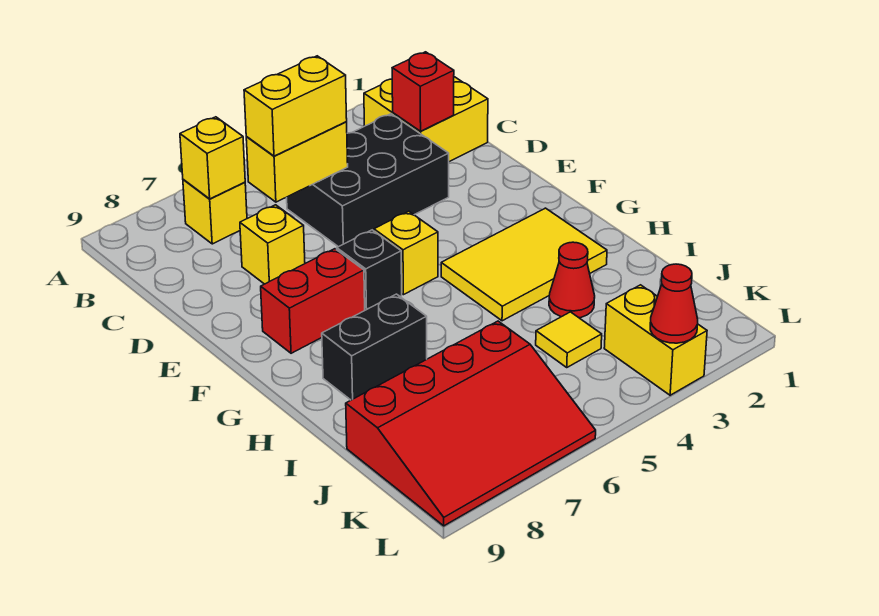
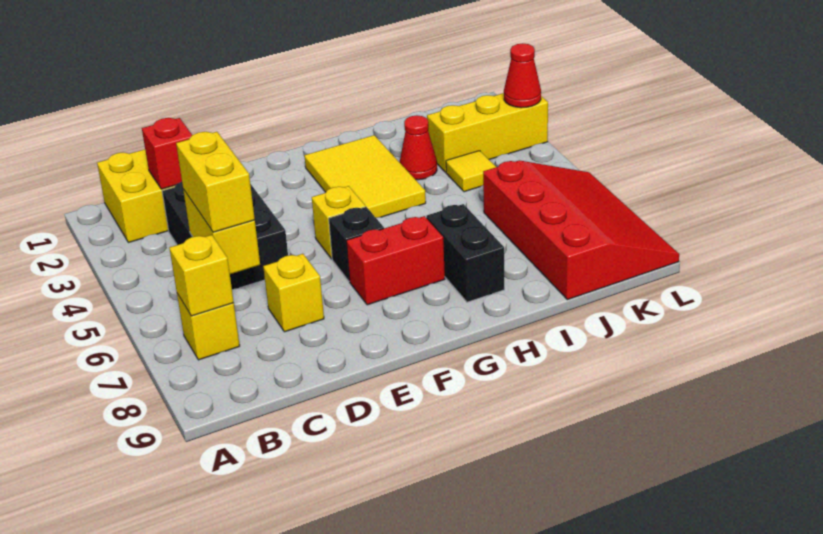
red brick F7:F8 level 1 -> red brick F7:G7 level 1
yellow brick K3:L3 level 1 -> yellow brick J3:L3 level 1

